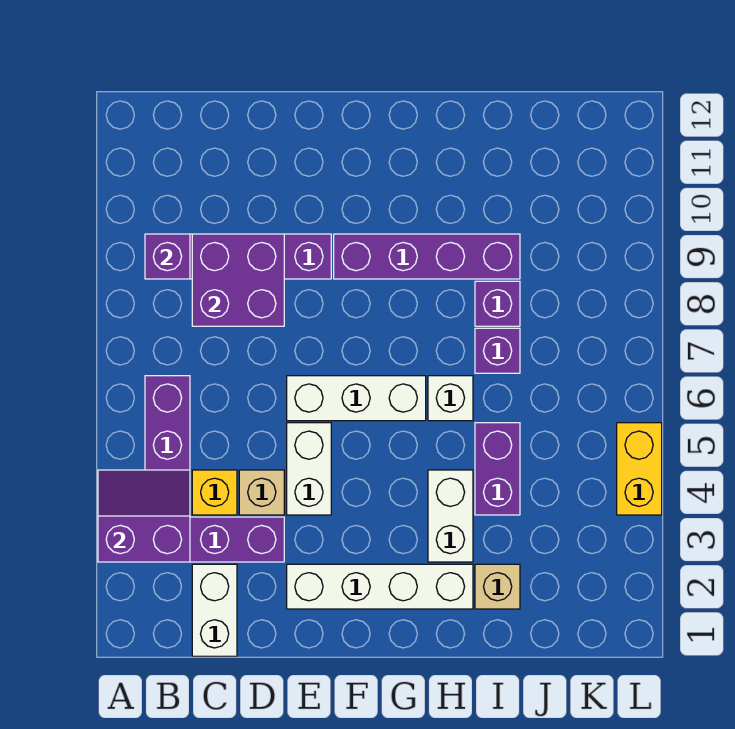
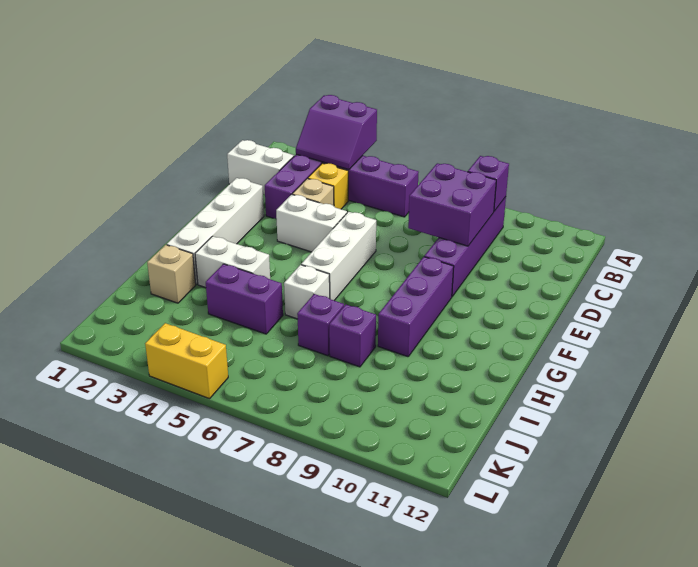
purple slope A3:B4 level 2 top 3 -> purple slope A3:B4 level 2 top A
purple brick F9:I9 level 1 -> purple brick F9:H9 level 1

